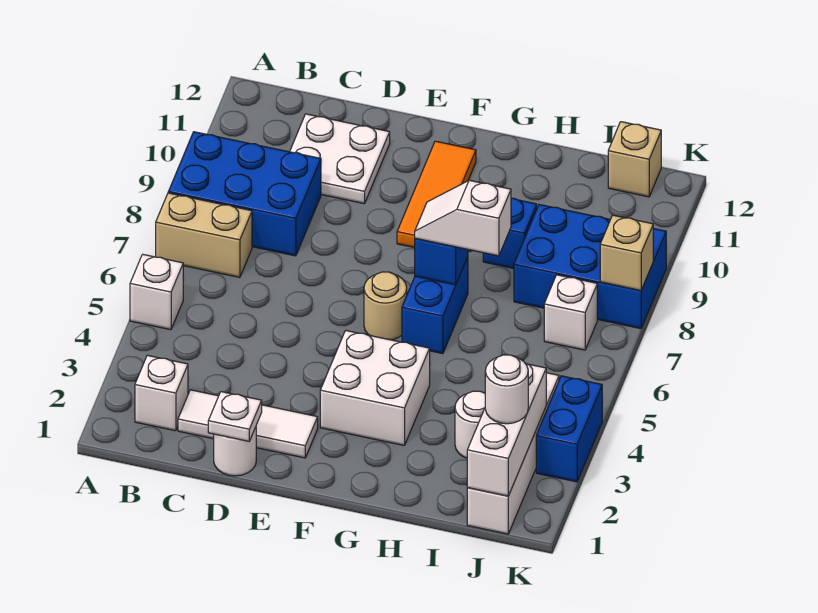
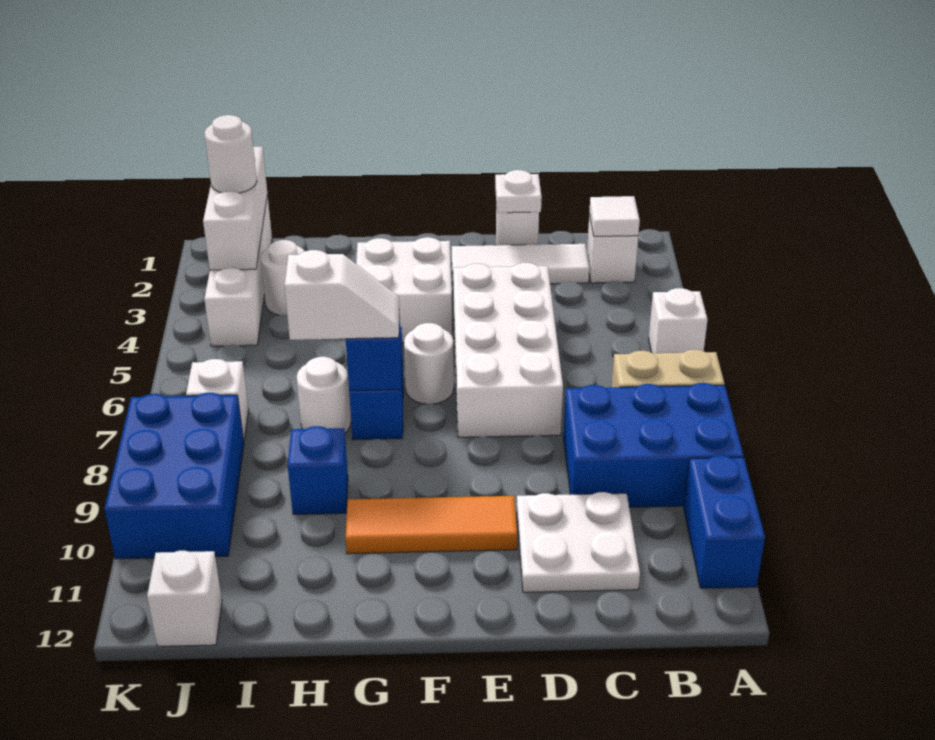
none -> white tile B2 level 2
none -> white brick D4:E7 level 1
tan round brick F6 level 1 -> white round brick F6 level 1
orange tile F9:F11 level 1 -> orange tile E10:G10 level 1
none -> white round brick H7 level 1
blue brick I8:K9 level 1 -> blue brick J8:K10 level 1
tan brick J12 level 1 -> white brick J12 level 1
blue brick K3:K4 level 1 -> blue brick A10:A11 level 1
tan brick K8 level 2 -> none

